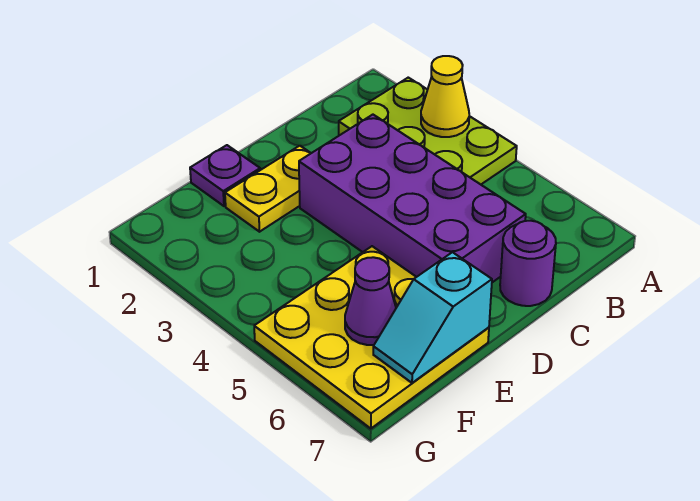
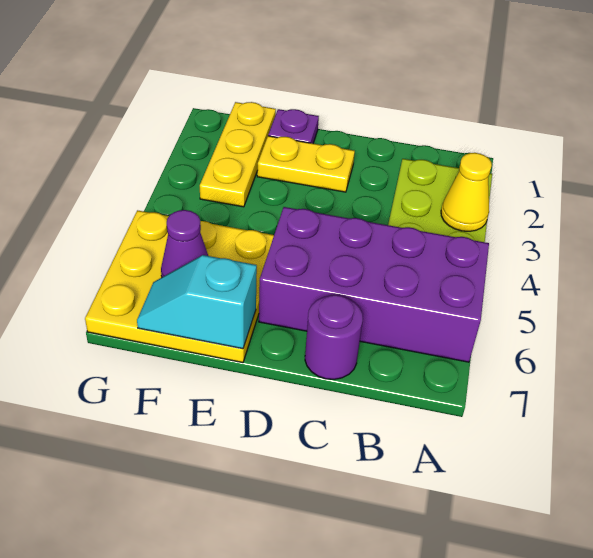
purple brick C3:D6 level 1 -> purple brick A5:D6 level 1
none -> yellow plate F1:F3 level 1

